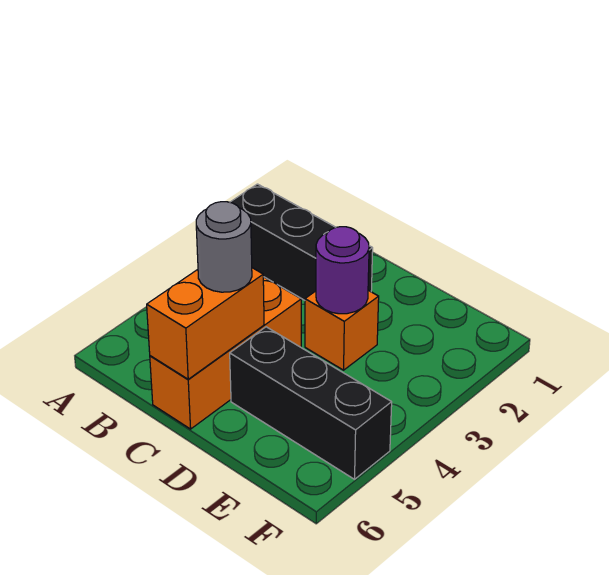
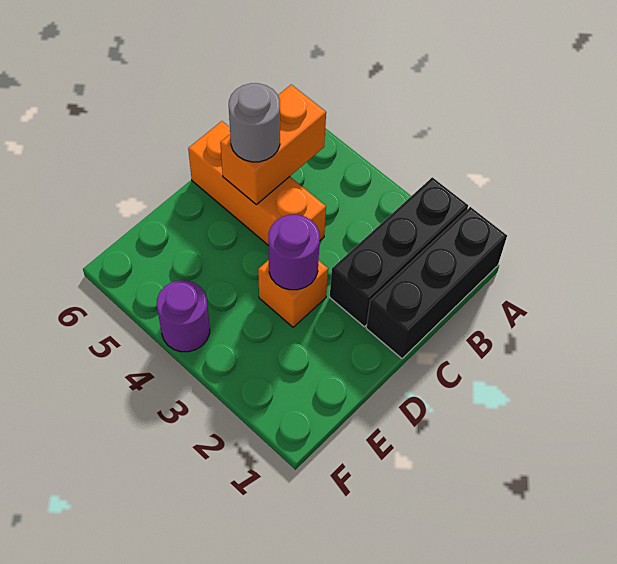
orange brick C5:C6 level 2 -> orange brick B5:C5 level 2
black brick D5:F5 level 1 -> black brick A1:C1 level 1
none -> purple round brick F4 level 1

